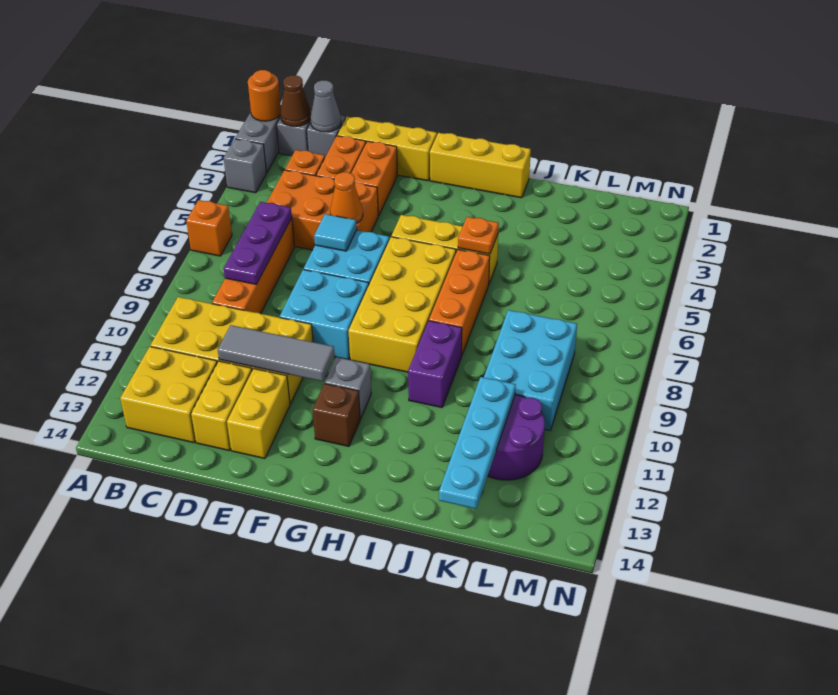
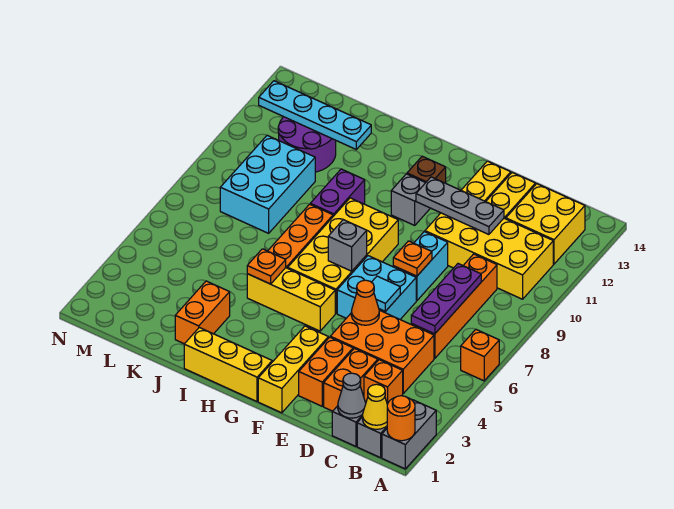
grey brick A3 level 1 -> grey brick G7 level 2
brown cone B1 level 2 -> yellow cone B1 level 2
yellow brick D1:F1 level 1 -> yellow brick F1:F3 level 1
grey tile D11:F11 level 2 -> grey plate D11:F11 level 2
cyan brick E8:F9 level 1 -> cyan brick E8:E9 level 1
none -> orange plate E8 level 2
none -> orange brick J2:J3 level 1
cyan plate K11:K14 level 2 -> cyan plate J12:M12 level 2

